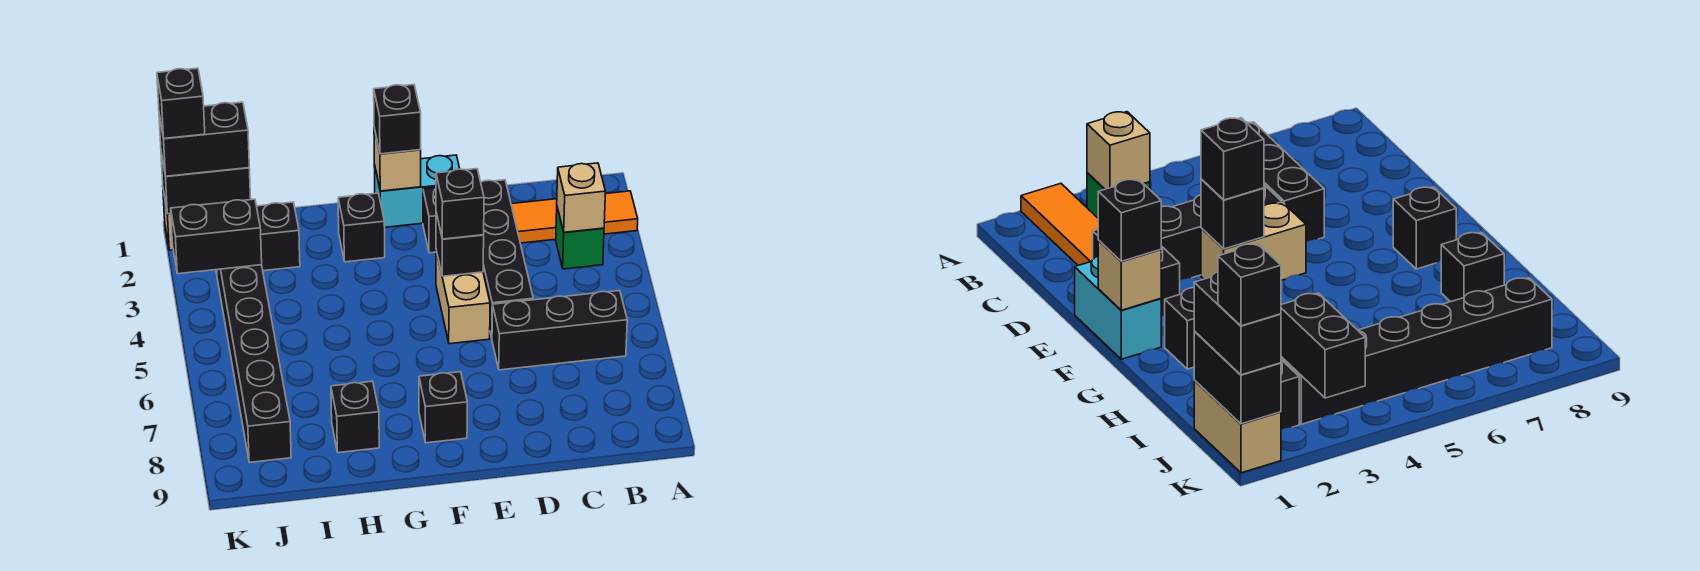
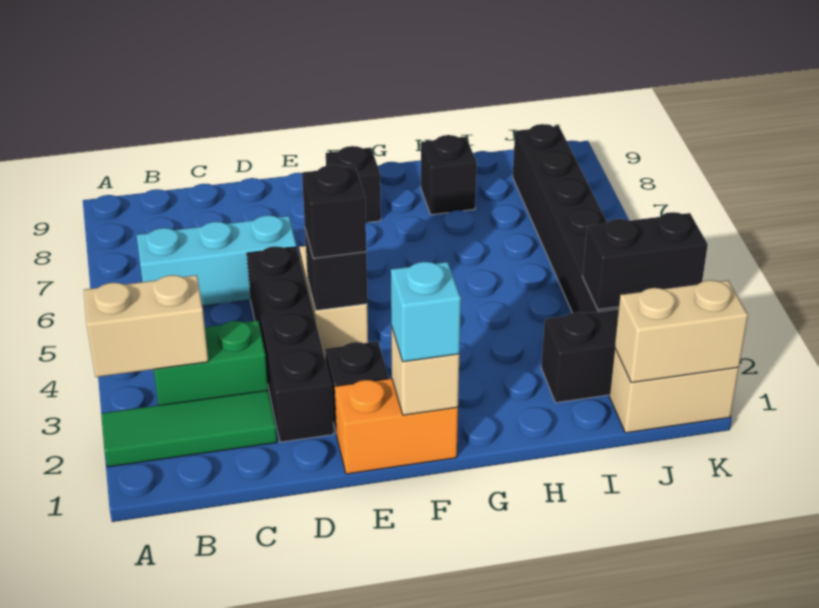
orange tile A2:C2 level 1 -> green tile A2:C2 level 1
green brick B3 level 1 -> green brick B3:C3 level 1
tan brick B3 level 2 -> tan brick A3:B3 level 2
black brick B6:D6 level 1 -> cyan brick B6:D6 level 1
cyan brick E1:F1 level 1 -> orange brick E1:F1 level 1
black brick F1 level 3 -> cyan brick F1 level 3
black brick G2 level 1 -> none
black brick J1:K1 level 2 -> tan brick J1:K1 level 2
black brick J1:K1 level 3 -> none
black brick K1 level 4 -> none

